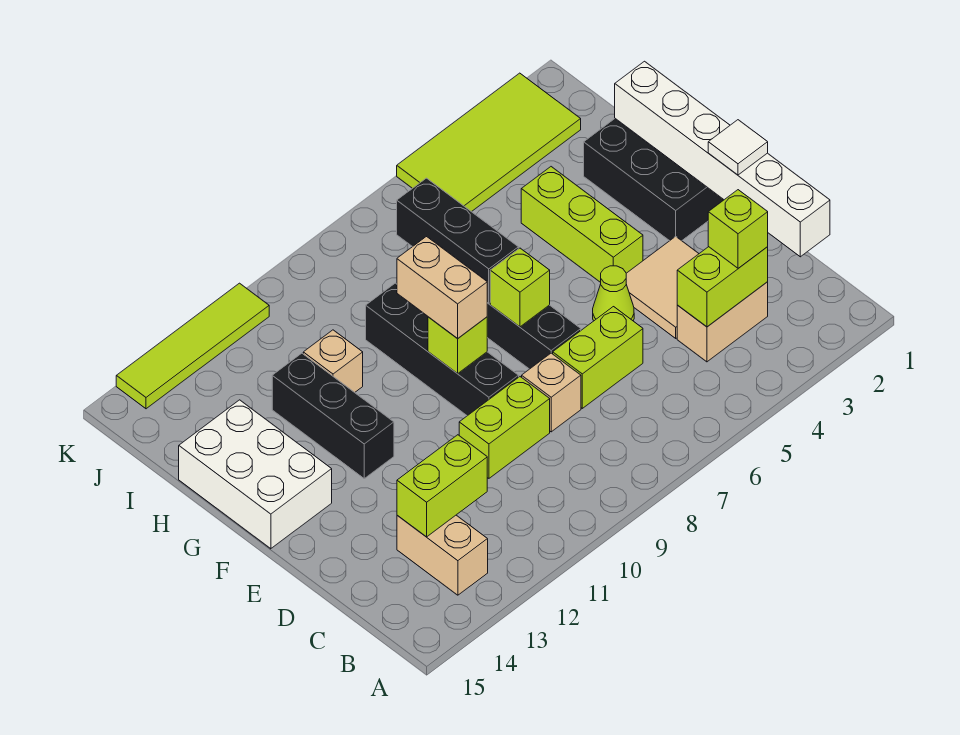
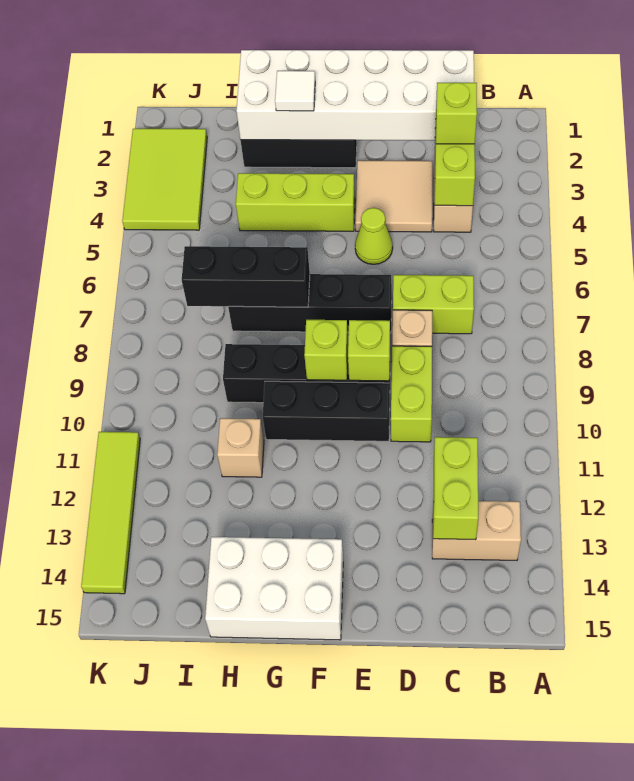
white brick C1:H1 level 2 -> white brick C1:H2 level 2
lime brick D6:D7 level 1 -> lime brick C7:D7 level 1
white tile E1 level 3 -> white tile G2 level 3
lime brick F7 level 2 -> lime brick E9 level 2
tan brick F9:G9 level 3 -> none
black brick F12:H12 level 1 -> black brick E10:G10 level 1
lime tile J2:K5 level 1 -> lime tile J2:K4 level 1

